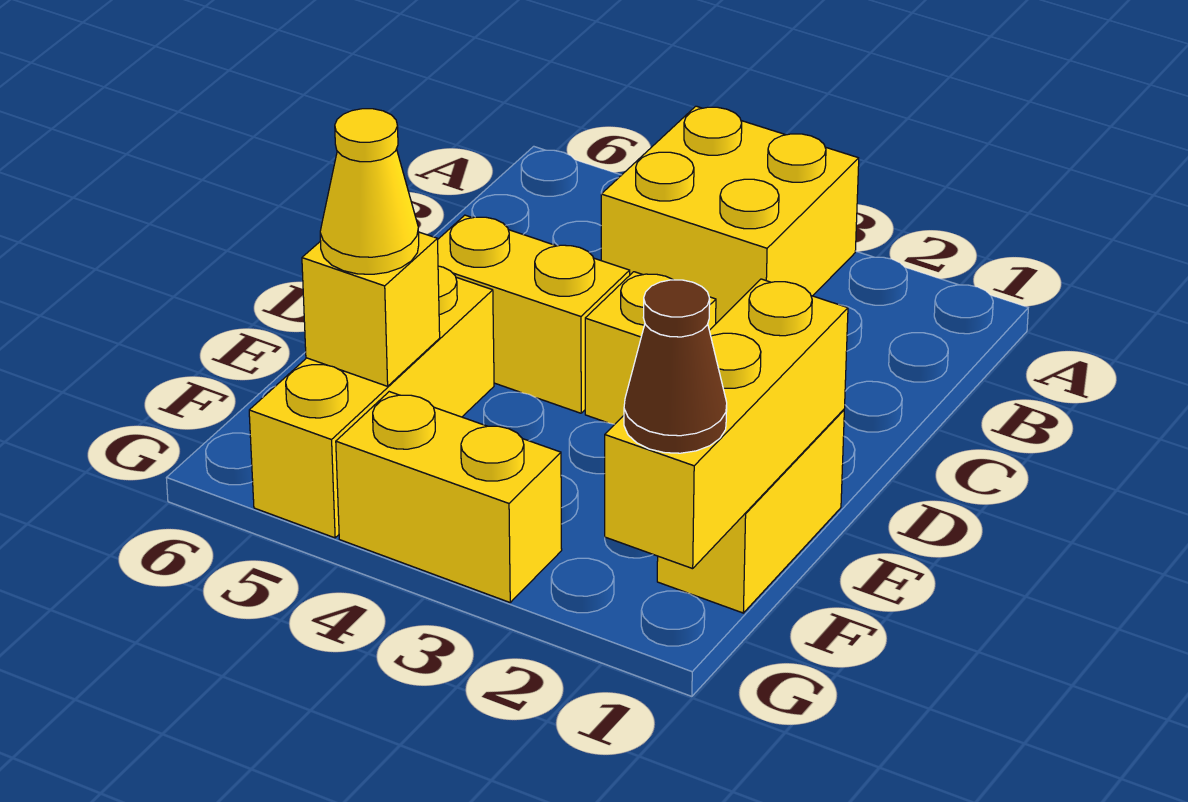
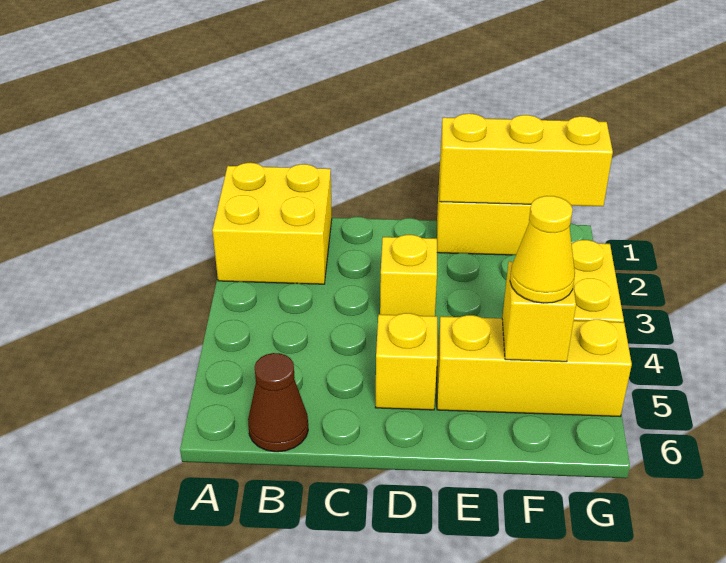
yellow brick A3:B4 level 1 -> yellow brick A1:B2 level 1
yellow brick D4:D5 level 1 -> yellow brick D5 level 1
brown cone G1 level 3 -> brown cone B6 level 1

